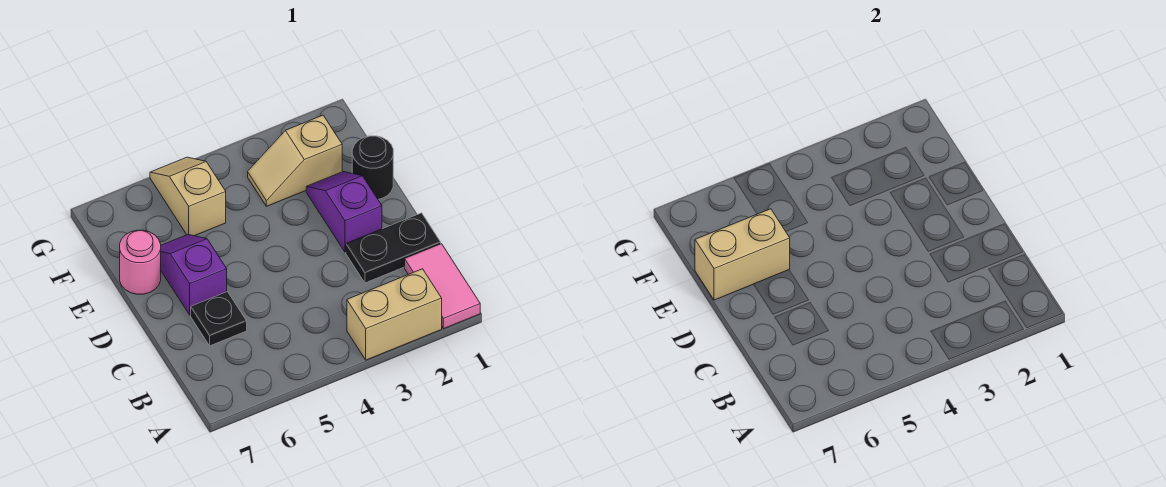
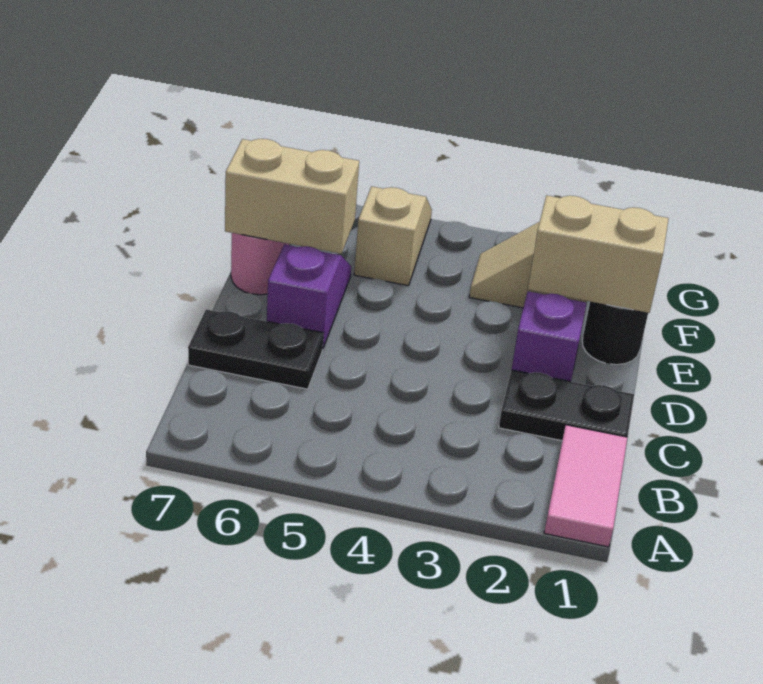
tan brick A2:A3 level 1 -> tan brick E1:E2 level 2
black plate C6 level 1 -> black plate C6:C7 level 1

